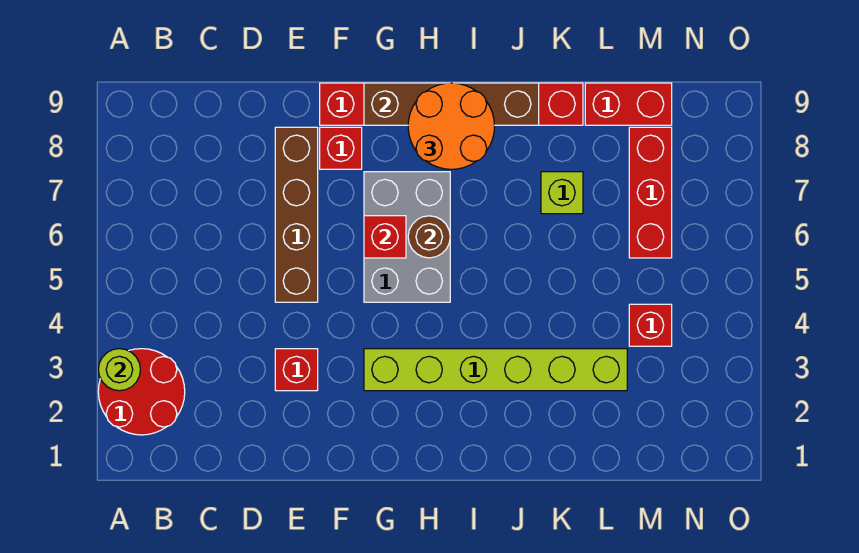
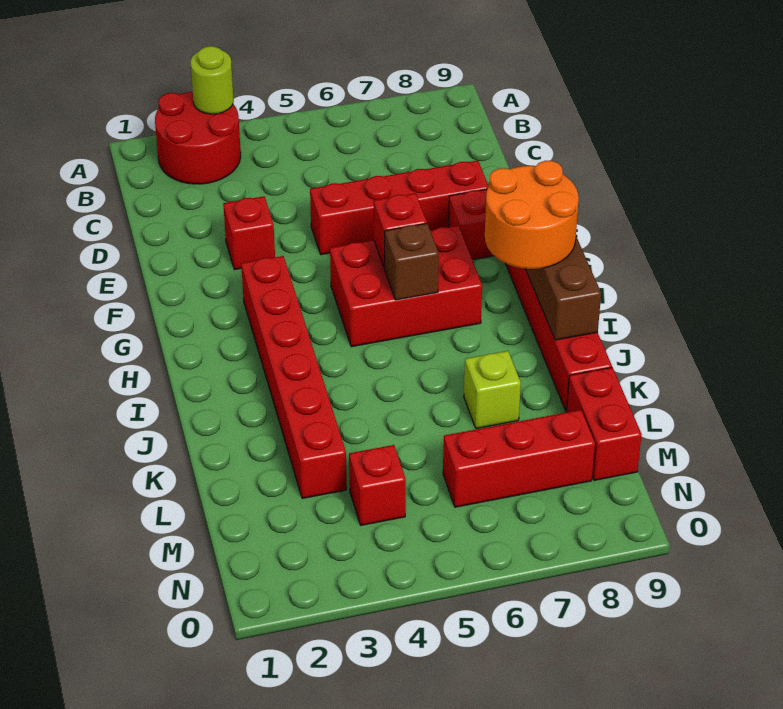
brown brick E5:E8 level 1 -> red brick E5:E8 level 1
lime brick G3:L3 level 1 -> red brick G3:L3 level 1
grey brick G5:H7 level 1 -> red brick G5:H7 level 1
brown round brick H6 level 2 -> brown brick H6 level 2

